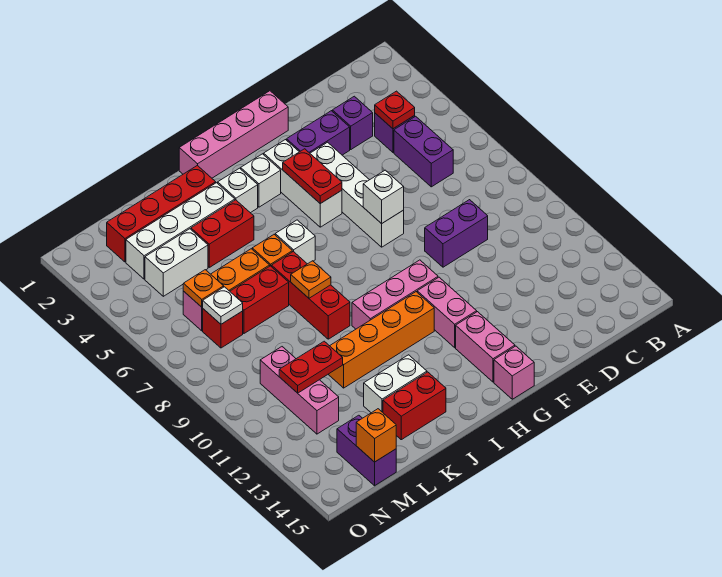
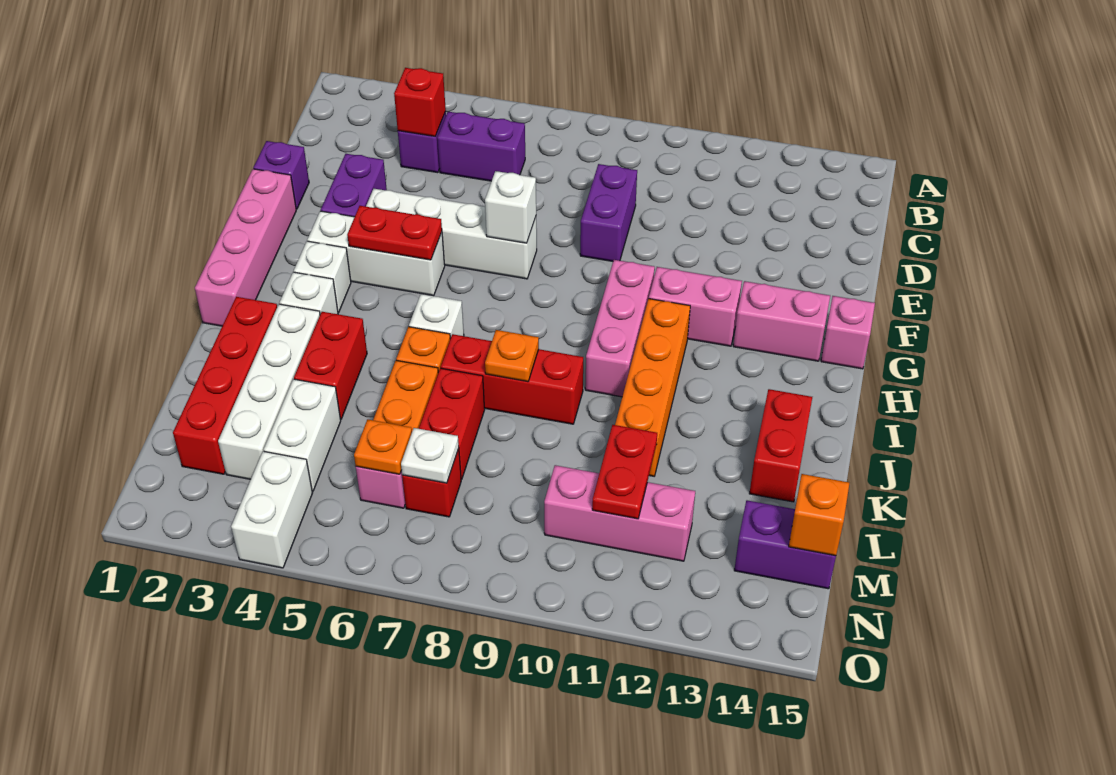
red plate C4 level 2 -> red brick C4 level 2
purple brick D3 level 1 -> purple brick E1 level 1
white brick J13:K13 level 1 -> white brick N4:O4 level 1

